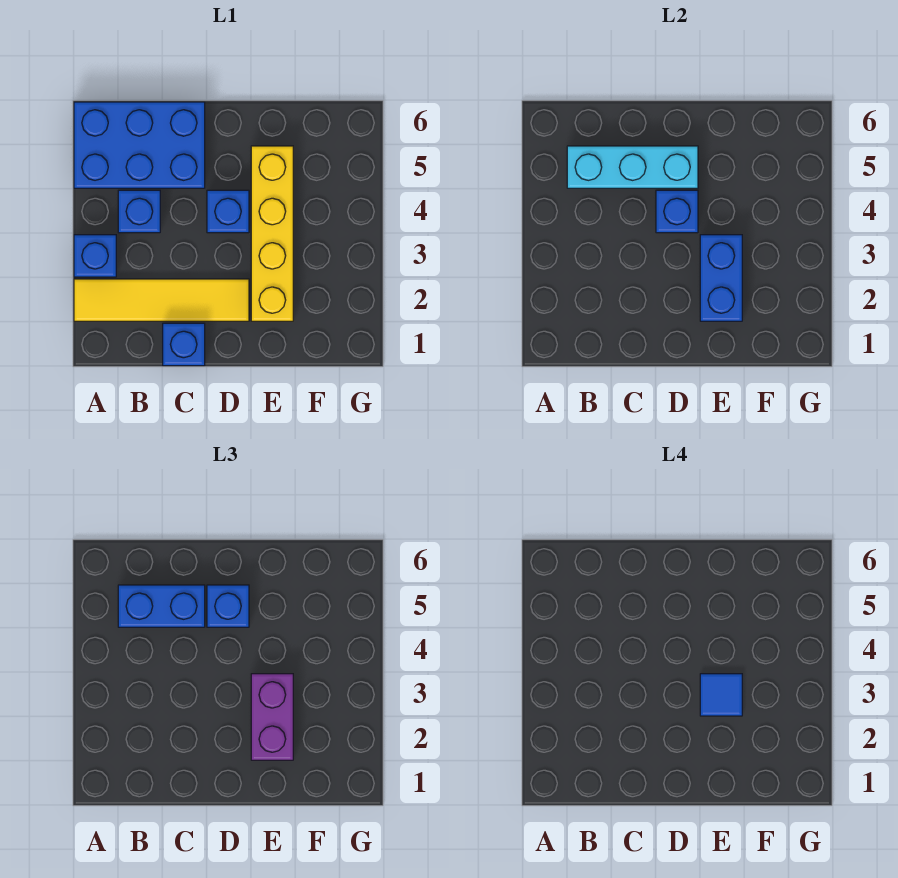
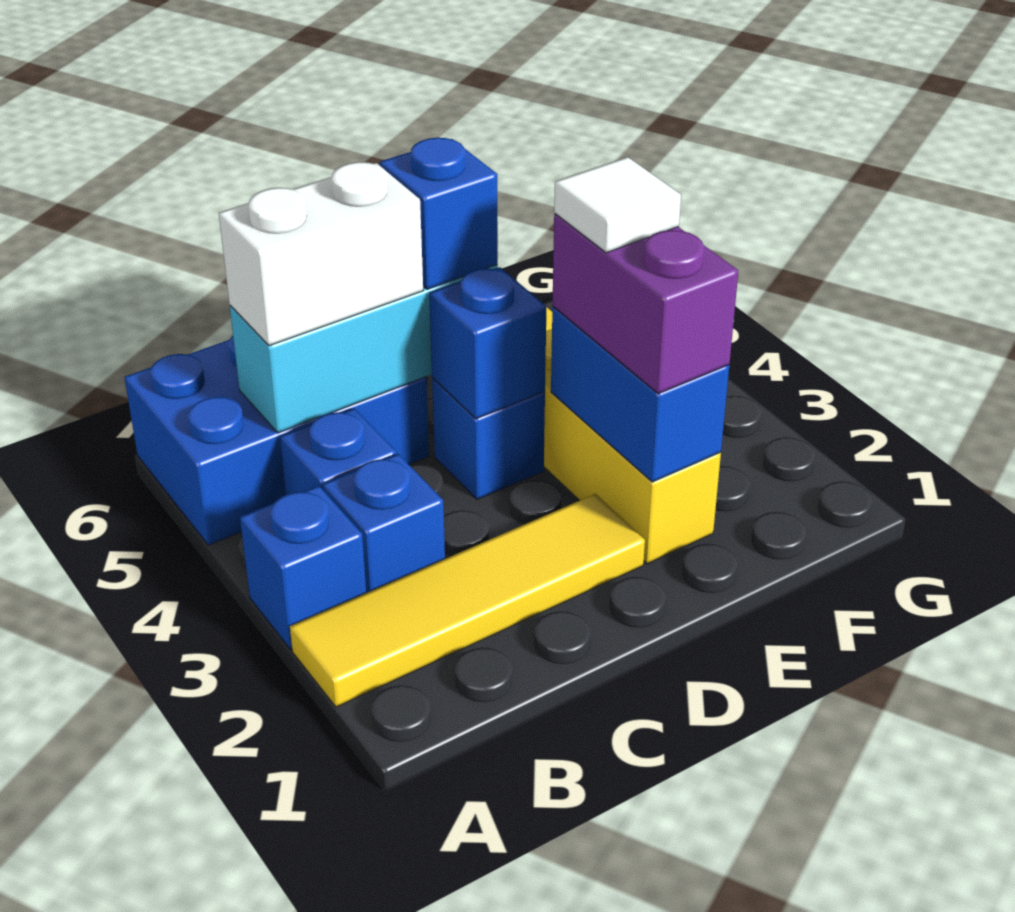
blue brick B5:C5 level 3 -> white brick B5:C5 level 3
blue brick C1 level 1 -> blue brick B3 level 1
blue tile E3 level 4 -> white tile E3 level 4

